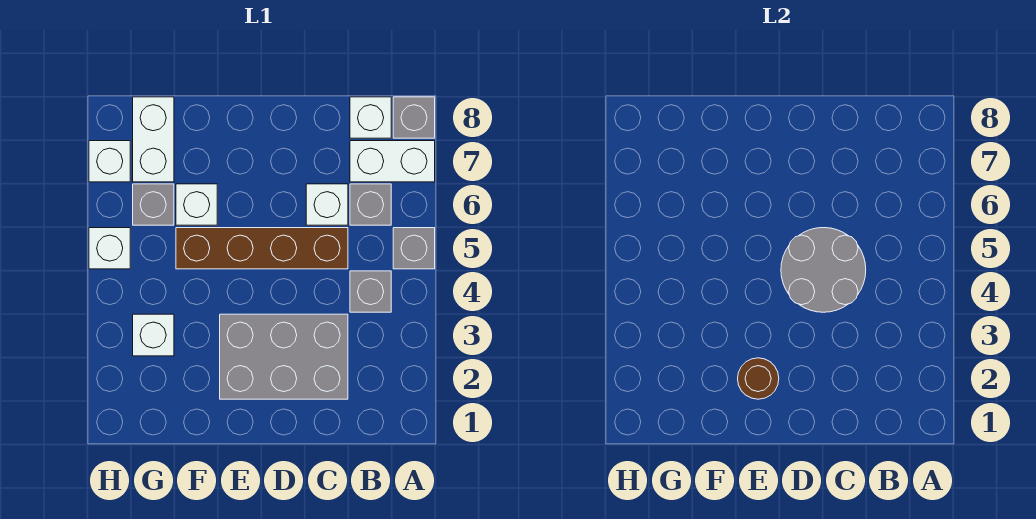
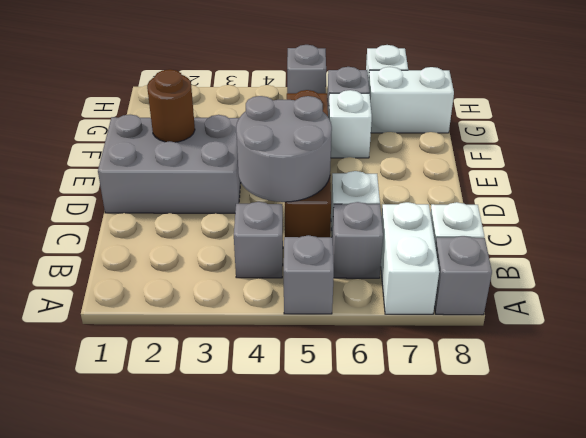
grey brick C2:E3 level 1 -> grey brick D1:E3 level 1
white brick G3 level 1 -> none
white brick H5 level 1 -> grey brick H5 level 1

